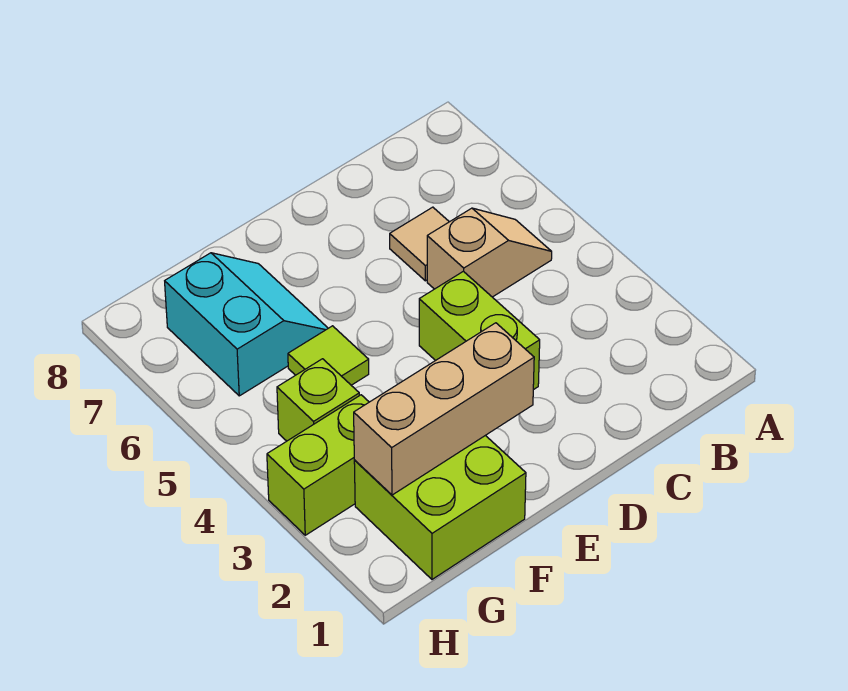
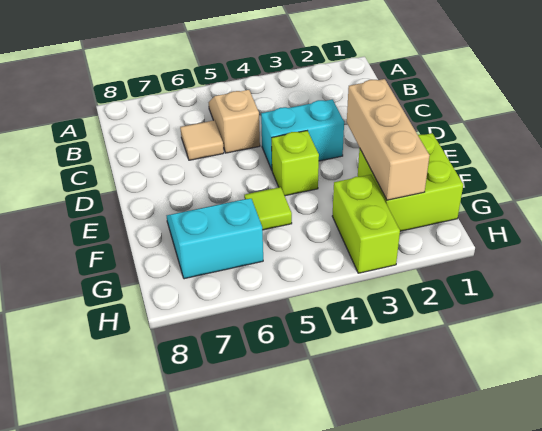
lime brick D3:D4 level 1 -> cyan brick D3:D4 level 1
lime brick G4 level 1 -> lime brick E4 level 1

